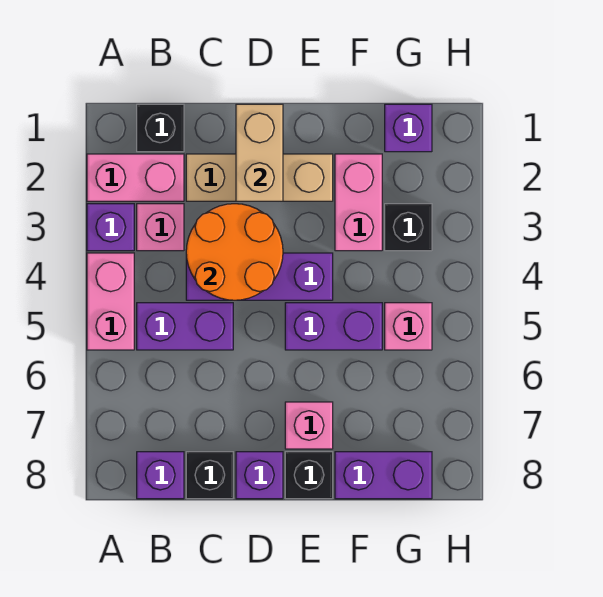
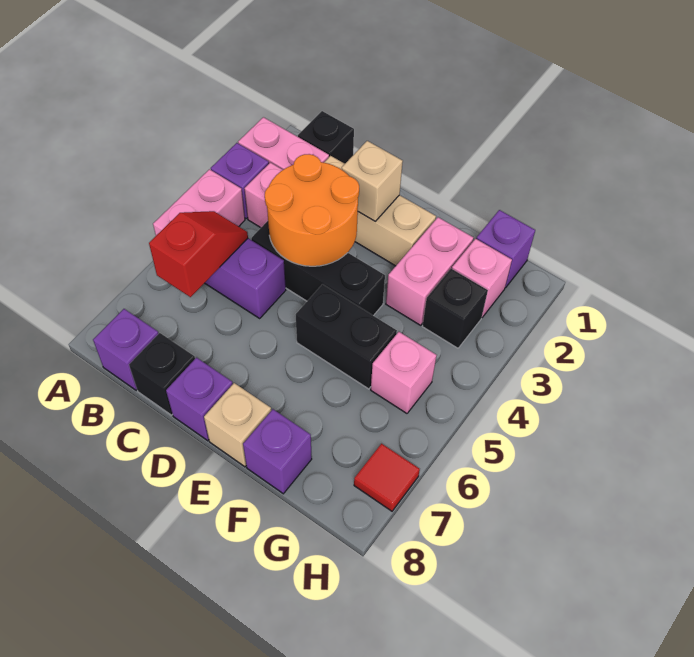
none -> red slope B5:B6 level 2 top 6
purple brick C4:E4 level 1 -> black brick C4:E4 level 1
tan brick D1:D2 level 2 -> tan brick D2 level 2
purple brick E5:F5 level 1 -> black brick E5:F5 level 1
pink brick E7 level 1 -> pink brick G2 level 1
black brick E8 level 1 -> tan brick E8 level 1
purple brick F8:G8 level 1 -> purple brick F8 level 1
none -> red tile H7 level 1

